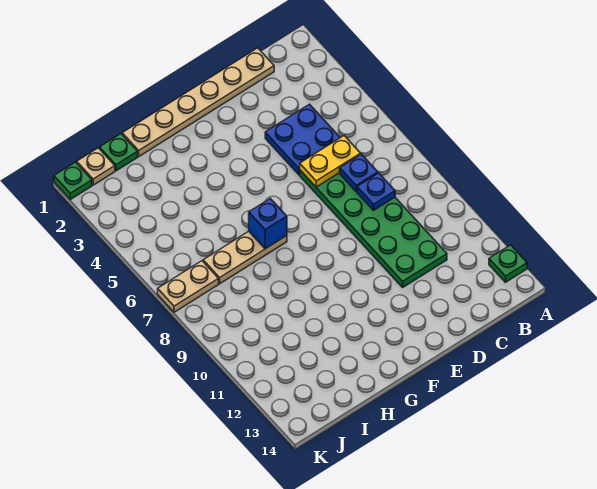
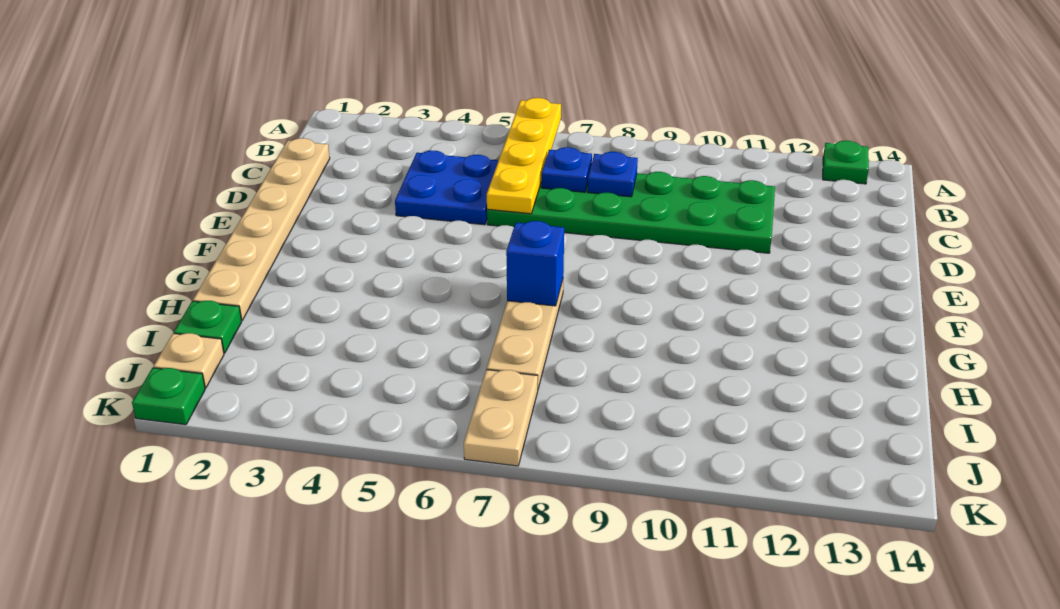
yellow plate C6:D6 level 2 -> yellow plate A6:D6 level 2

